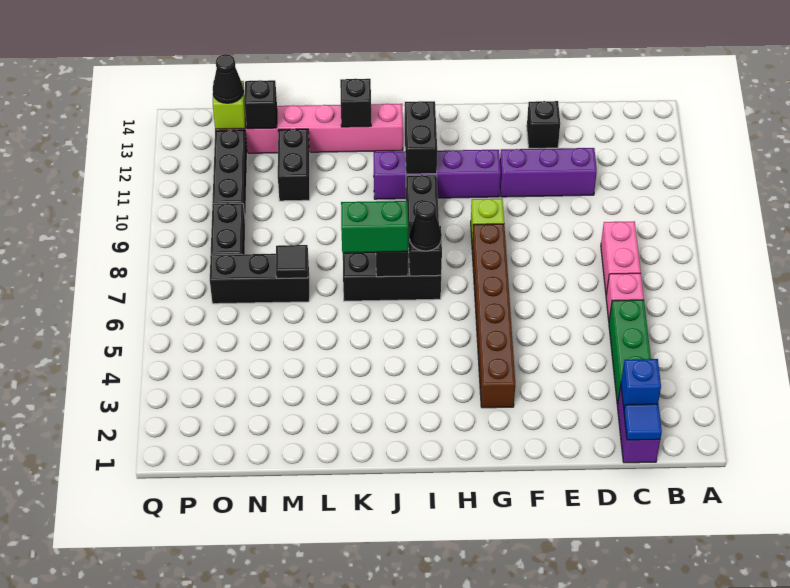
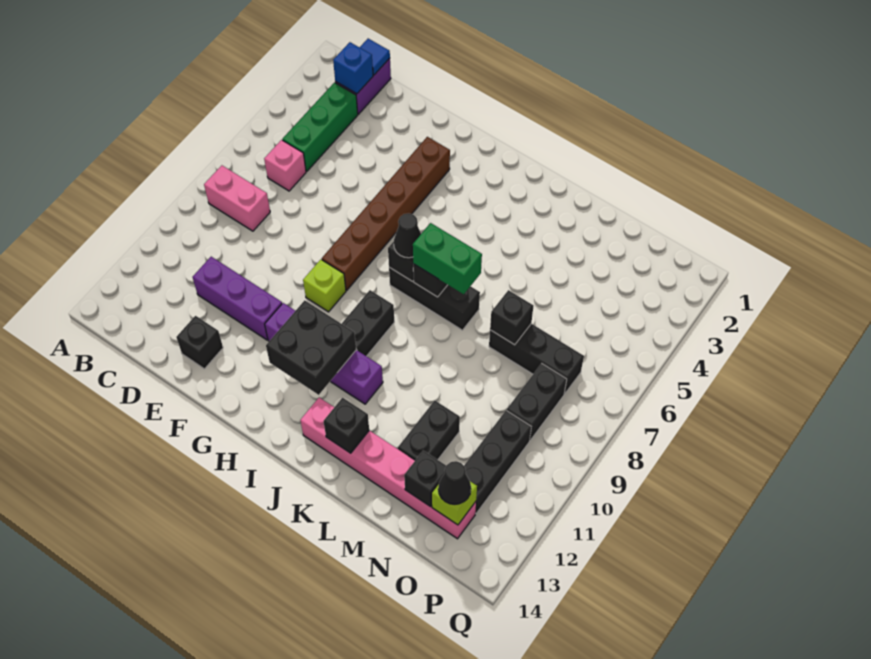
pink brick C7:C8 level 1 -> pink brick B8:C8 level 1
black brick I11:I12 level 2 -> black brick H11:I12 level 2
black tile M7 level 2 -> black brick M7 level 2

